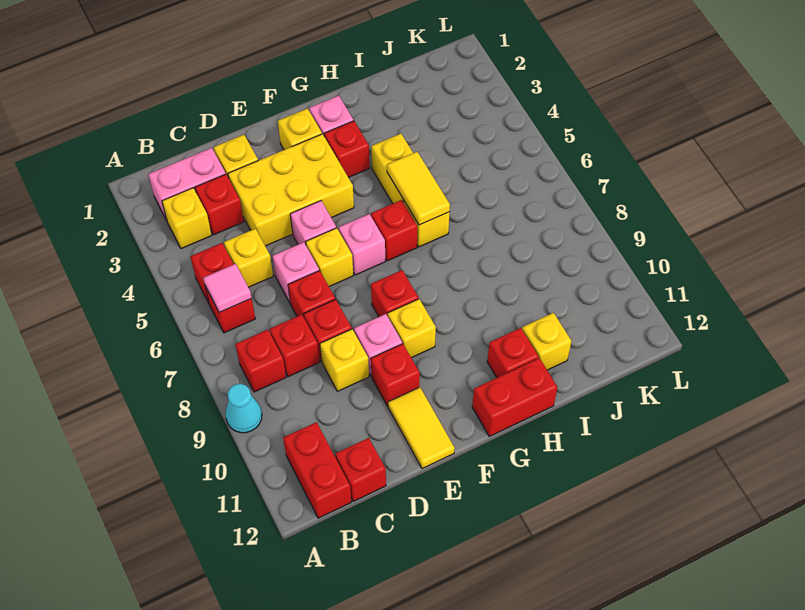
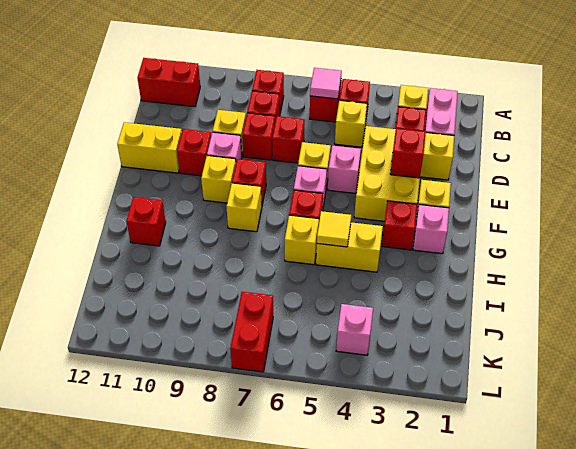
cyan cone A9 level 1 -> none
red brick C12 level 1 -> red brick E3 level 2
pink brick D6 level 1 -> pink brick K4 level 1
yellow tile E11:E12 level 1 -> yellow brick E11:E12 level 1
red brick G12:H12 level 1 -> red brick K7:L7 level 1
yellow tile H5:H6 level 2 -> yellow tile H5 level 2
yellow brick I11 level 1 -> yellow brick G8 level 1

